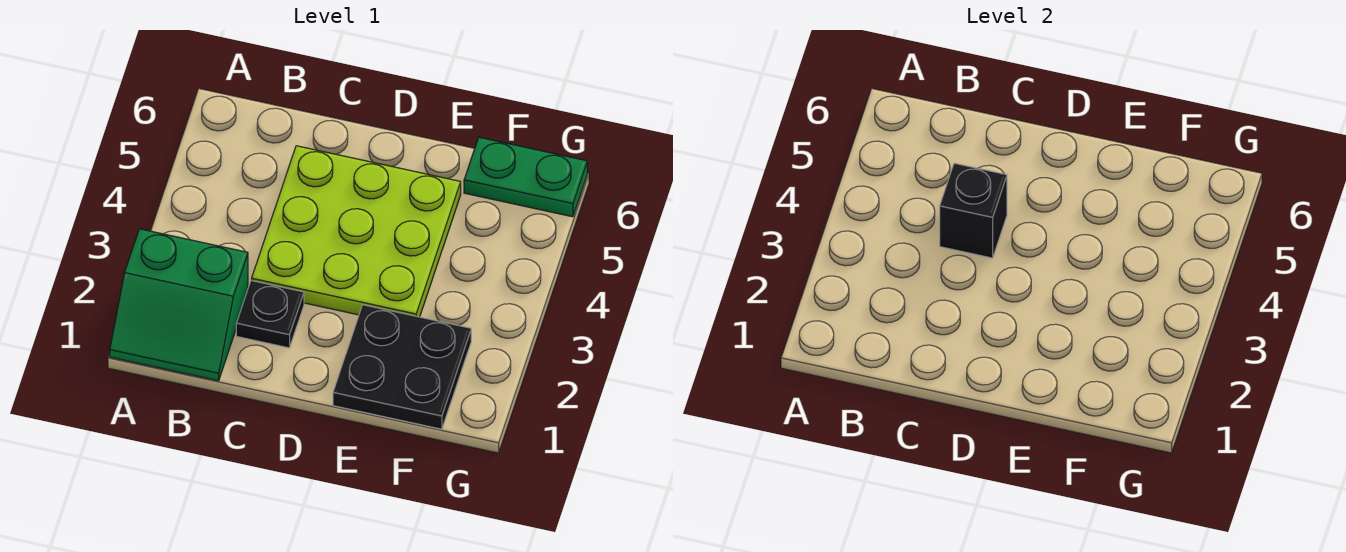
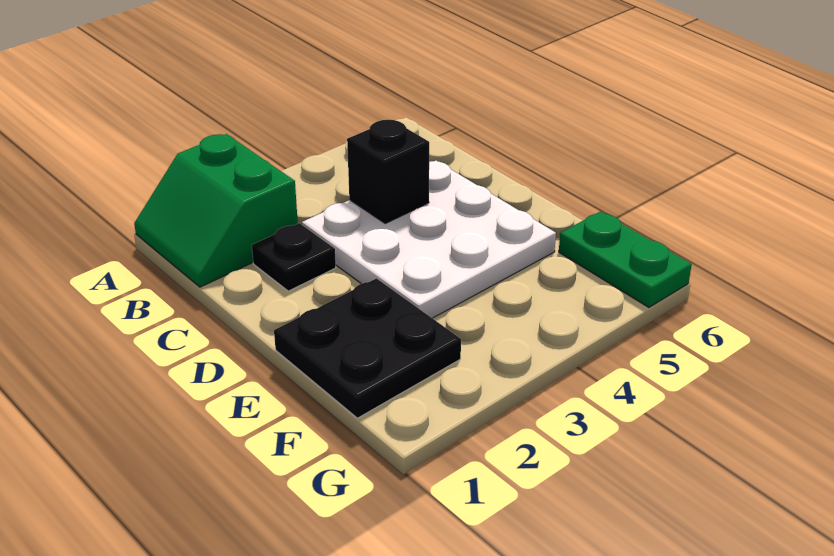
lime plate C3:E5 level 1 -> white plate C3:E5 level 1

